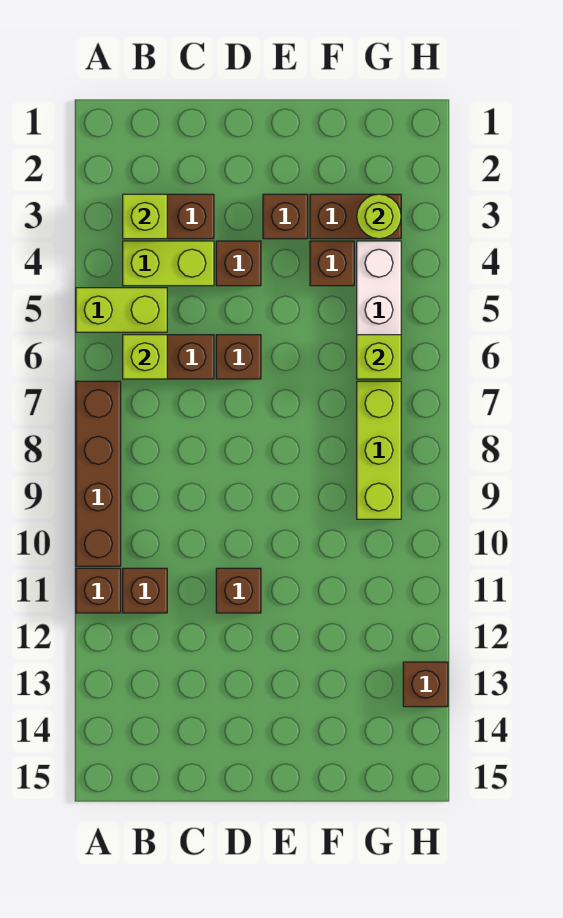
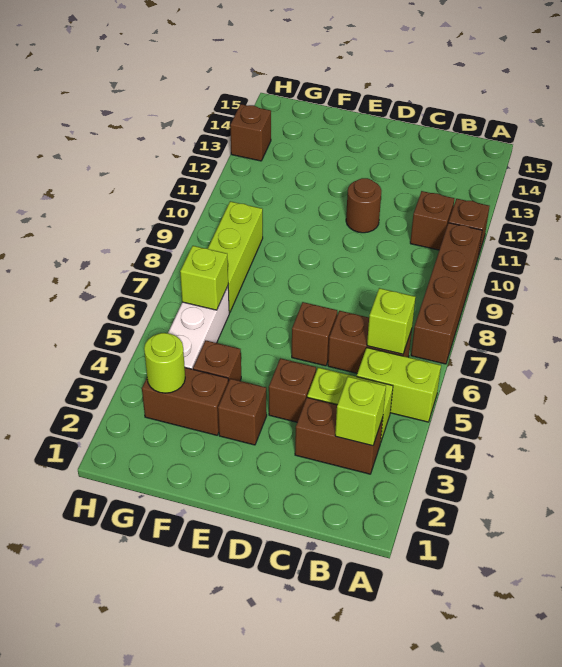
brown brick D11 level 1 -> brown round brick D11 level 1

